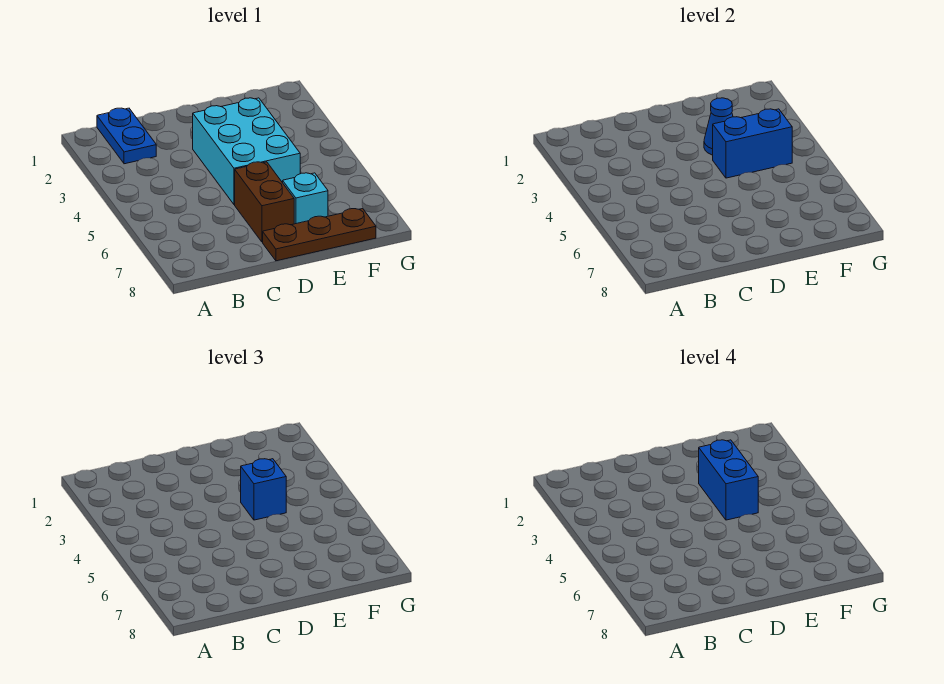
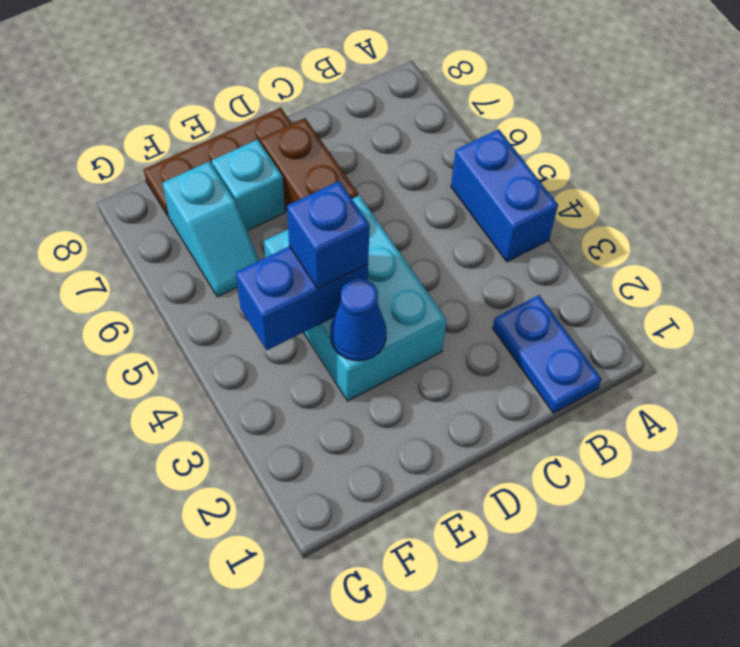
blue brick E3:E4 level 4 -> blue brick A4:A5 level 1
none -> cyan slope F6:F7 level 1 top 7

